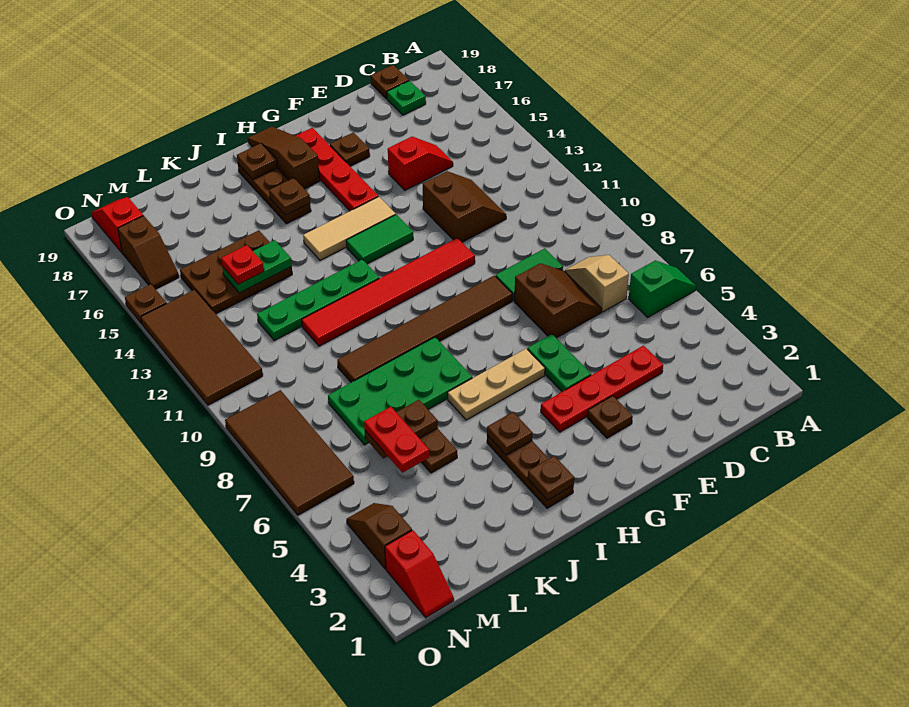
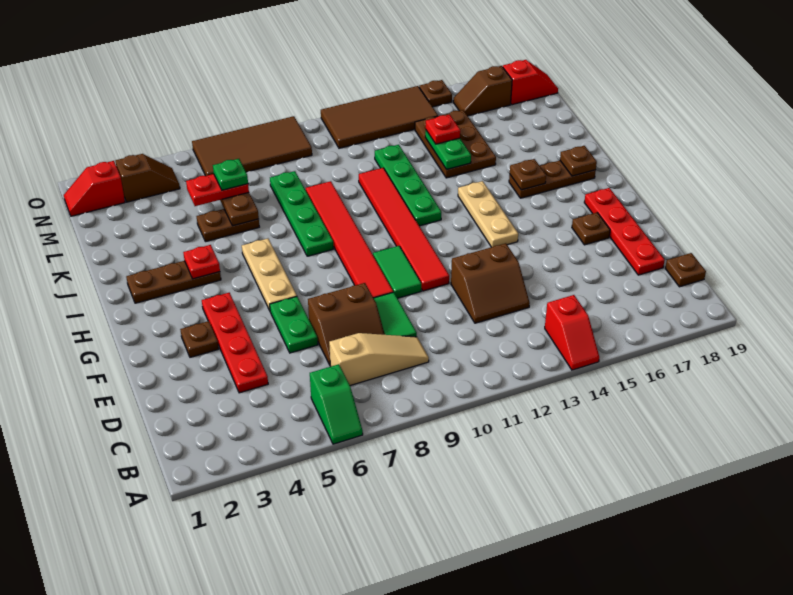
tan slope C7:C8 level 1 top 7 -> tan slope C7:C9 level 1 top 7
green plate C18 level 1 -> green plate L6 level 4
red slope D15:E15 level 1 top E -> red slope A14:B14 level 1 top B
green plate F5:F6 level 1 -> green plate E6:F6 level 1
brown tile F9:K9 level 1 -> red tile F9:K9 level 1
green tile G13:H13 level 1 -> green tile F10:G10 level 1
tan tile G14:I14 level 1 -> tan plate G14:I14 level 1
red plate G15:G18 level 1 -> red plate D18:G18 level 1
brown slope H17:H19 level 1 top 17 -> none
brown plate I2 level 2 -> none
brown plate I4 level 2 -> red plate I4 level 2
green plate I7:L8 level 1 -> green plate I8:L8 level 1

